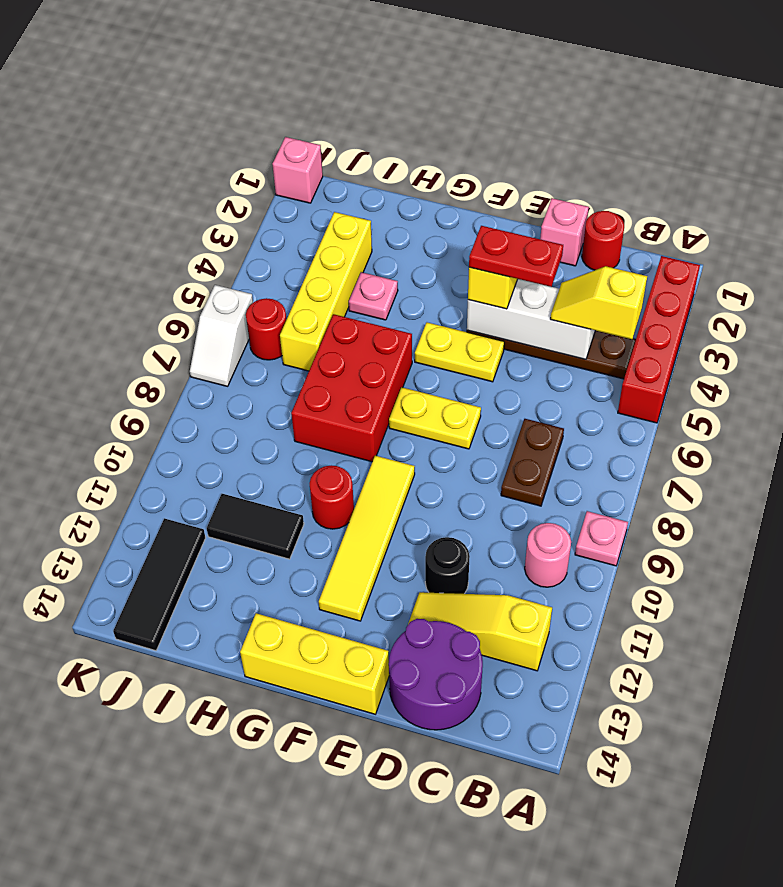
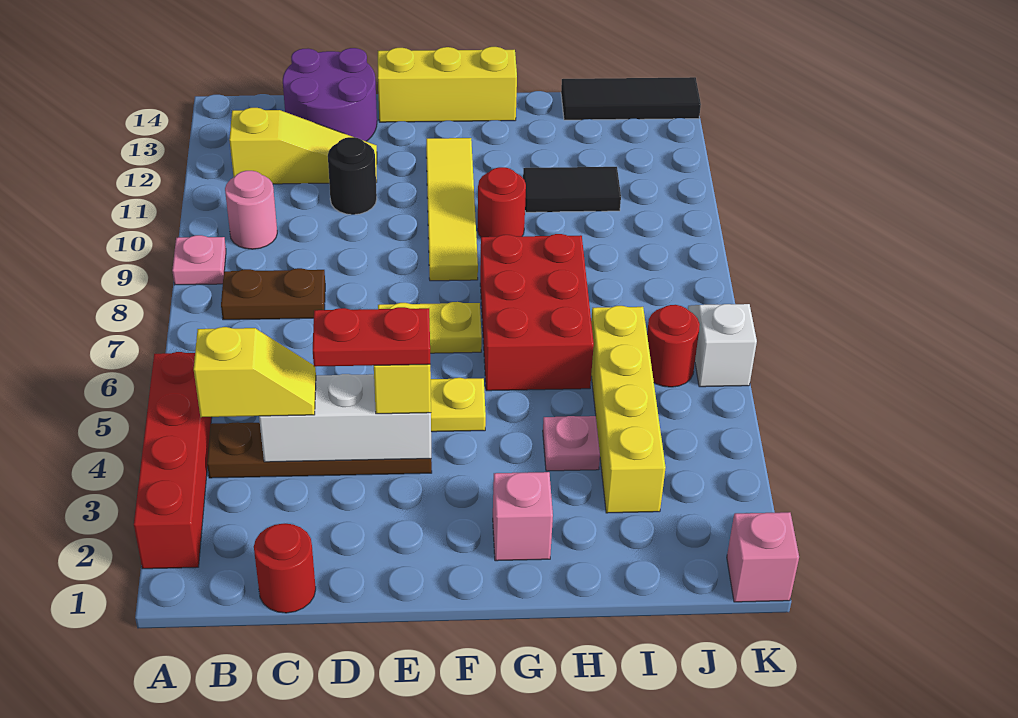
brown plate C7:C8 level 1 -> brown plate B8:C8 level 1
pink brick D1 level 1 -> pink brick G2 level 1
black tile J12:J14 level 1 -> black tile I14:K14 level 1

